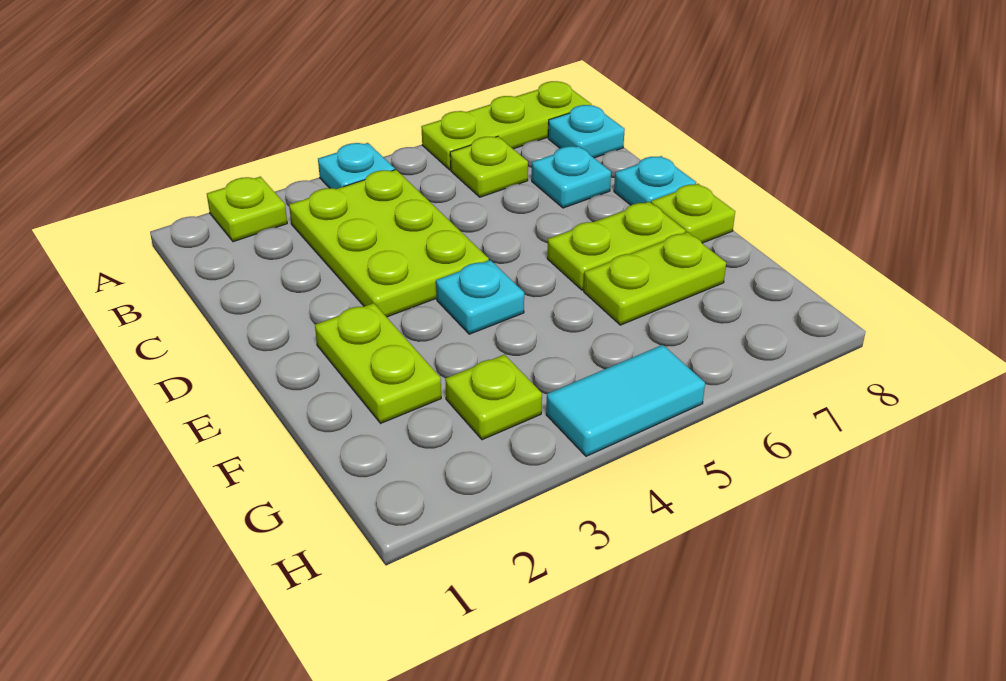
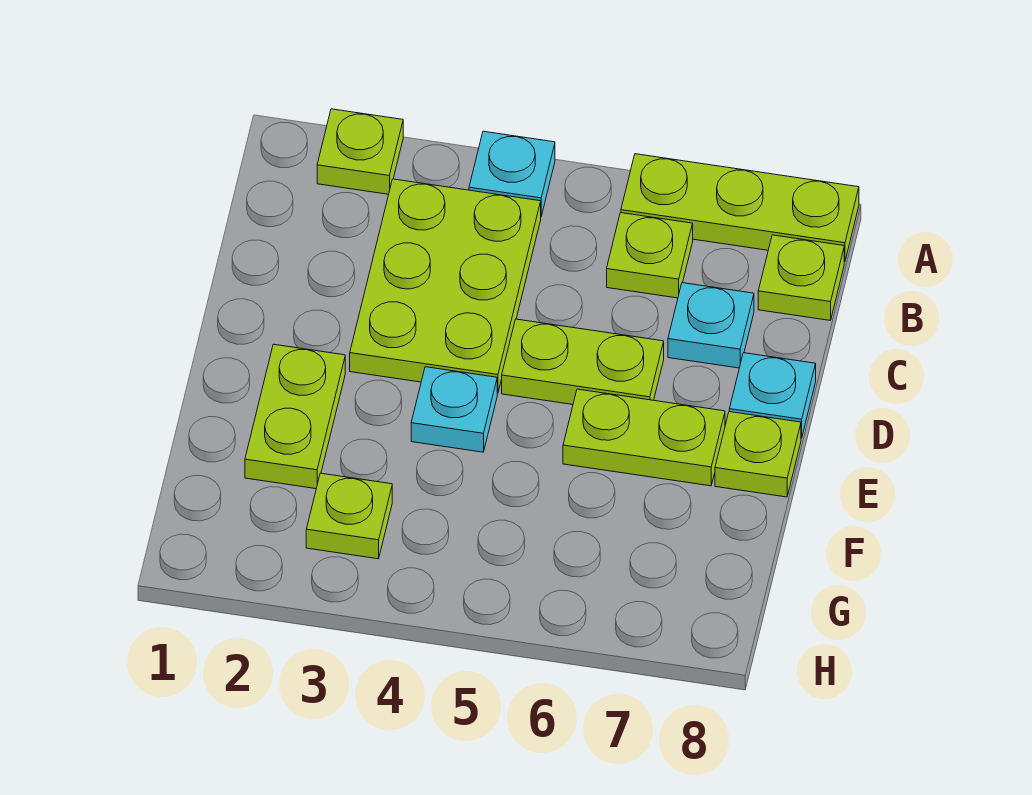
cyan plate B8 level 1 -> lime plate B8 level 1
lime plate F6:F7 level 1 -> lime plate D5:D6 level 1
cyan tile H4:H5 level 1 -> none

